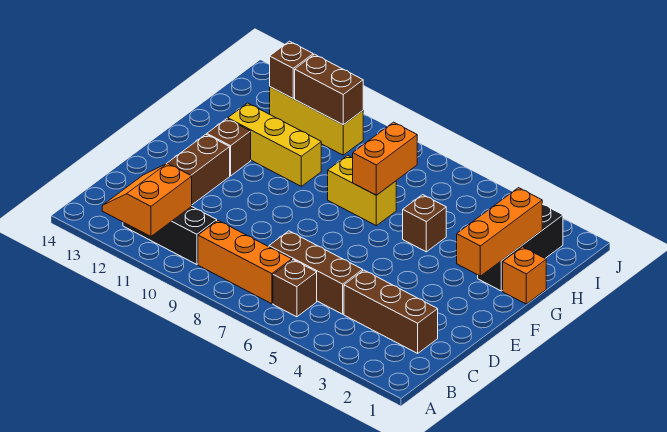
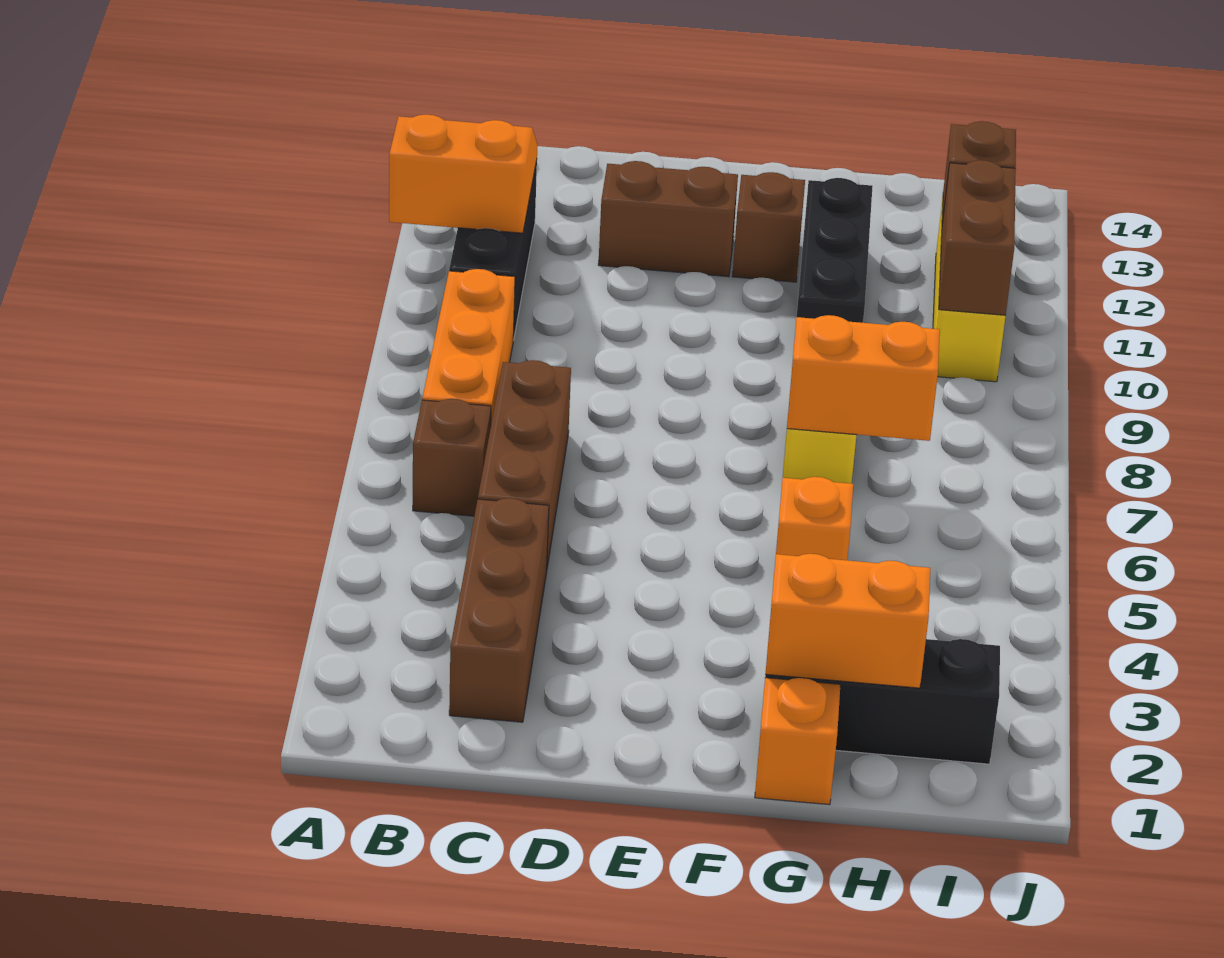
orange brick F2:H2 level 2 -> orange brick G2:H2 level 2
brown brick G5 level 1 -> orange brick G5 level 1
yellow brick G10:G12 level 1 -> black brick G10:G12 level 1

